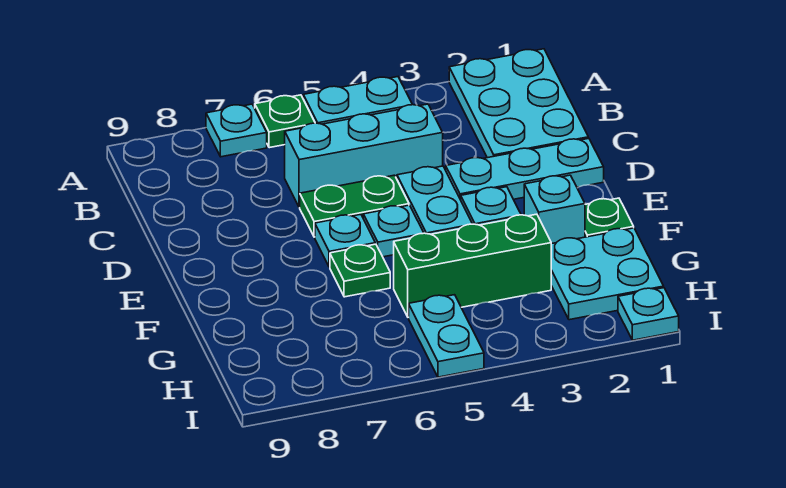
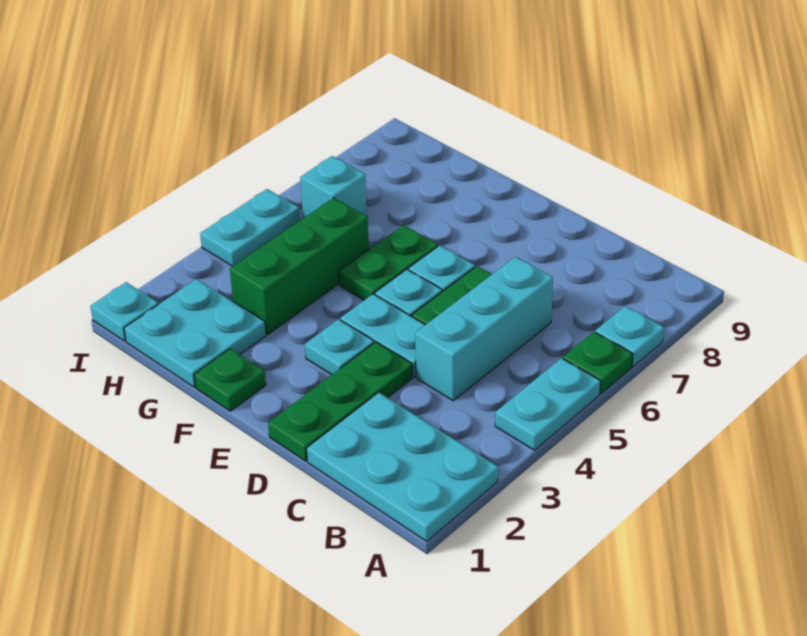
cyan plate D1:D3 level 1 -> green plate D1:D3 level 1
cyan brick F2 level 1 -> cyan brick H6 level 1
green plate F6 level 1 -> green plate F5:F6 level 1
cyan plate H5:I5 level 1 -> cyan plate I4:I5 level 1

